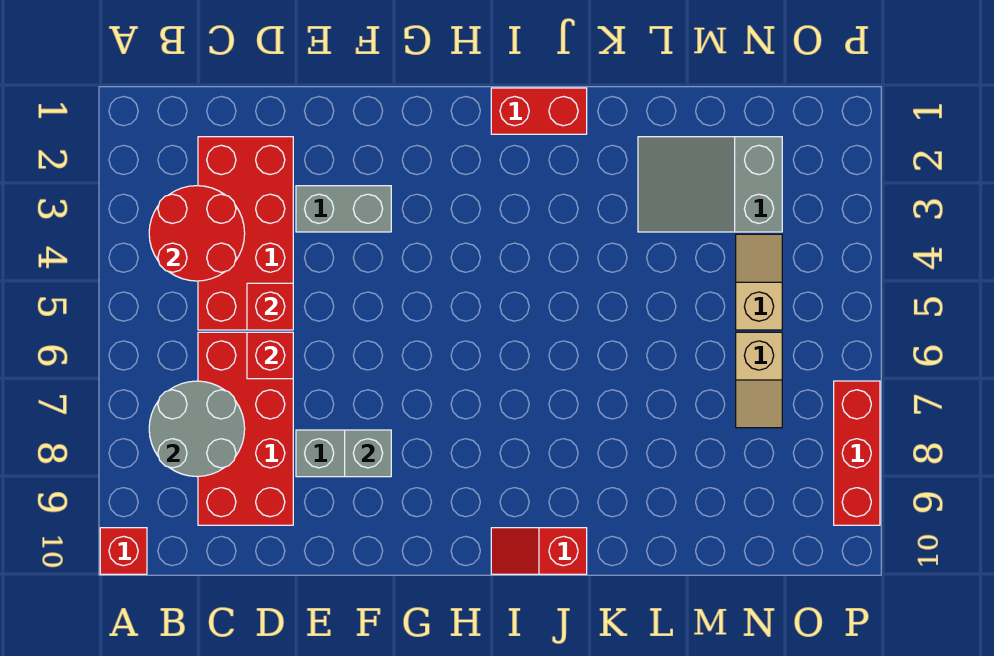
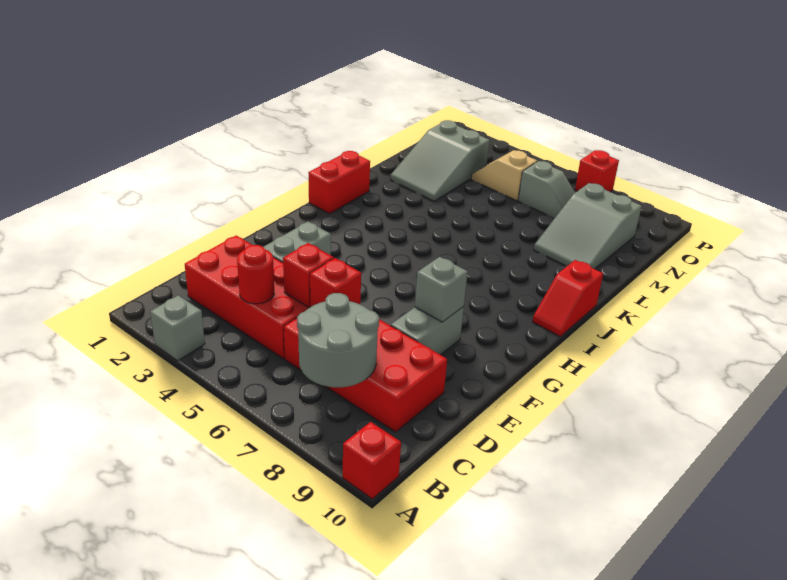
none -> grey brick A3 level 1
red round brick B3:C4 level 2 -> red round brick C4 level 2
none -> grey slope L8:N9 level 1 top N
tan slope N6:N7 level 1 top 6 -> grey slope N6:N7 level 1 top 6
red brick P7:P9 level 1 -> red brick P7 level 1

